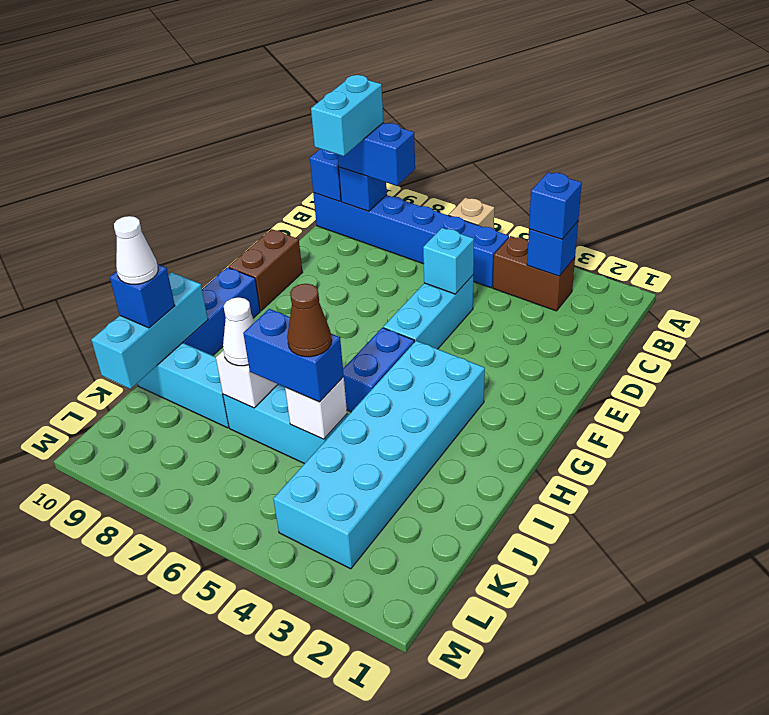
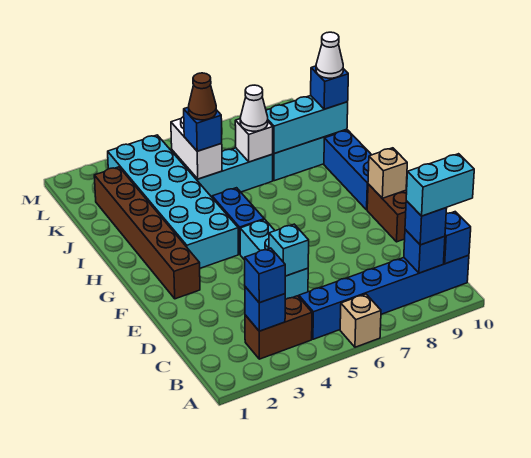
blue brick B8:B9 level 3 -> blue brick B9 level 3
cyan brick B9:C9 level 4 -> cyan brick B9:B10 level 4
none -> brown brick F2:K2 level 1
none -> tan brick F10 level 2
cyan brick I10:K10 level 2 -> cyan brick J8:J10 level 2
white brick J5 level 2 -> white brick J5:K5 level 2
blue brick J5:J6 level 3 -> blue brick J5 level 3

